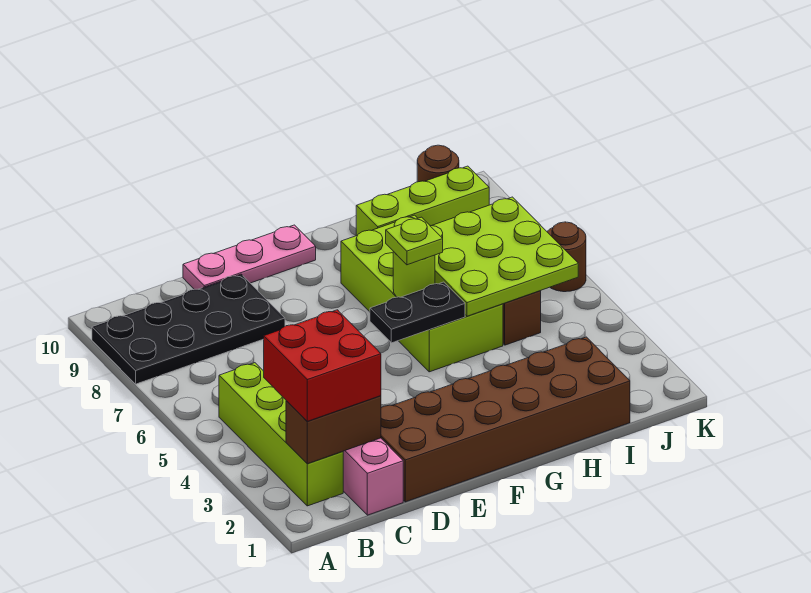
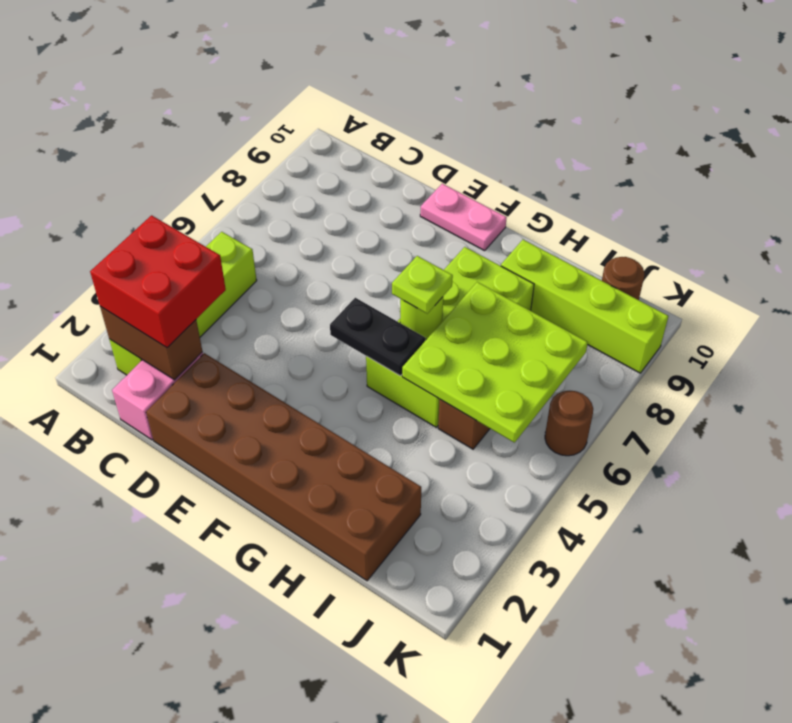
black plate A8:D9 level 1 -> none
pink plate D10:F10 level 1 -> pink plate E10:F10 level 1
lime brick H9:J9 level 1 -> lime brick H9:K9 level 1

